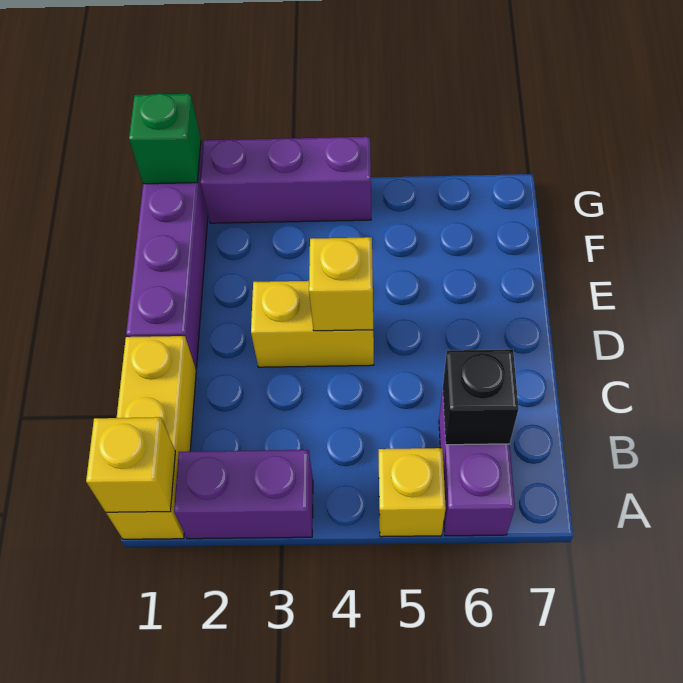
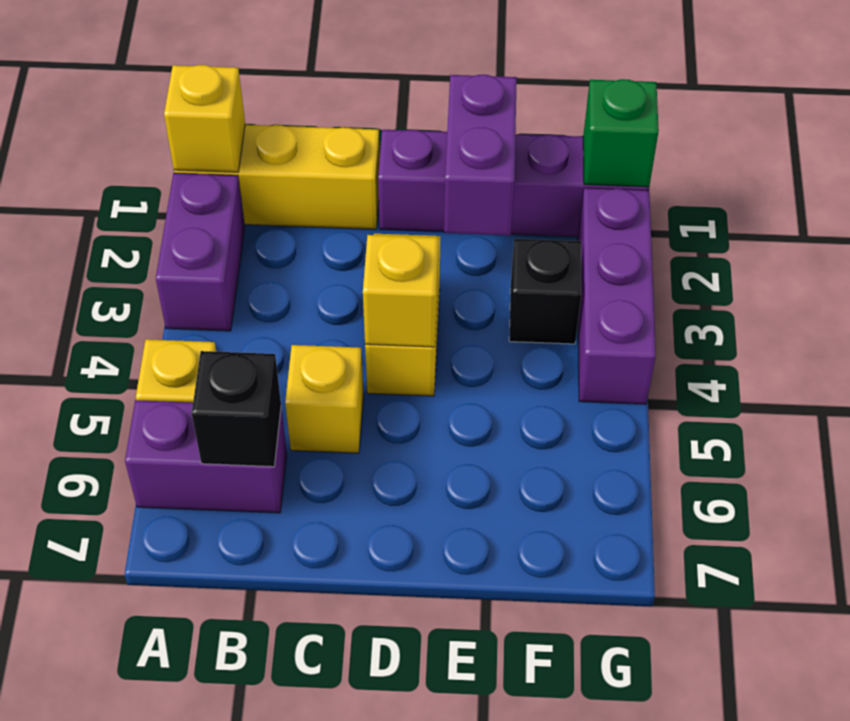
none -> yellow brick C5 level 1
none -> purple brick E1:E2 level 2
none -> black brick F3 level 1

